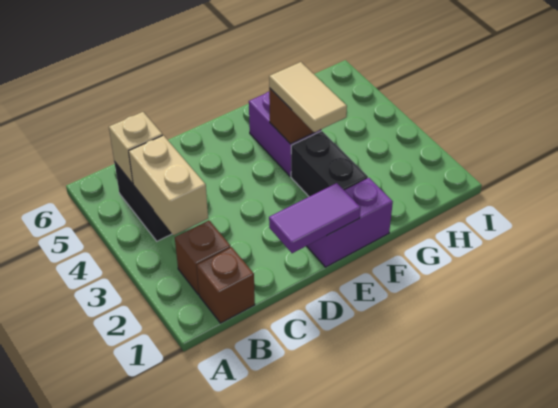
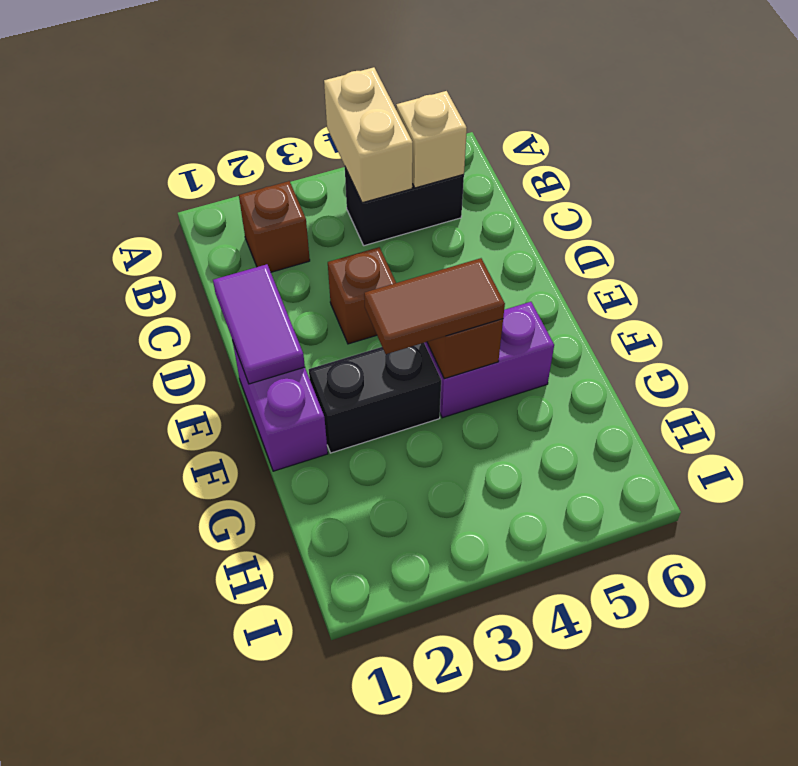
brown brick B1 level 1 -> brown brick D3 level 1
tan brick B3:B4 level 2 -> tan brick A4:B4 level 2
tan tile F3:F4 level 3 -> brown tile F3:F4 level 3

